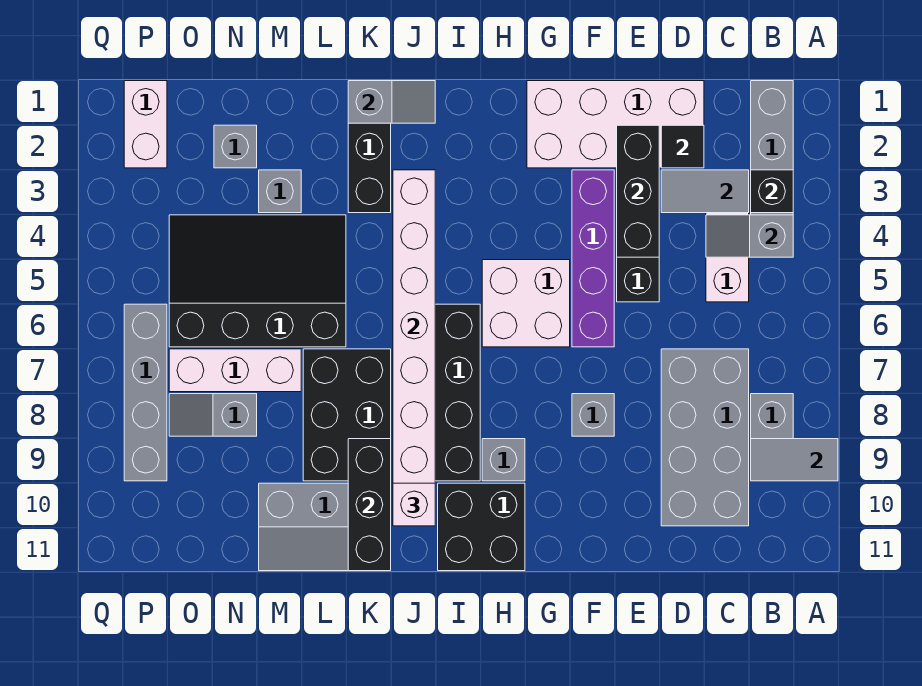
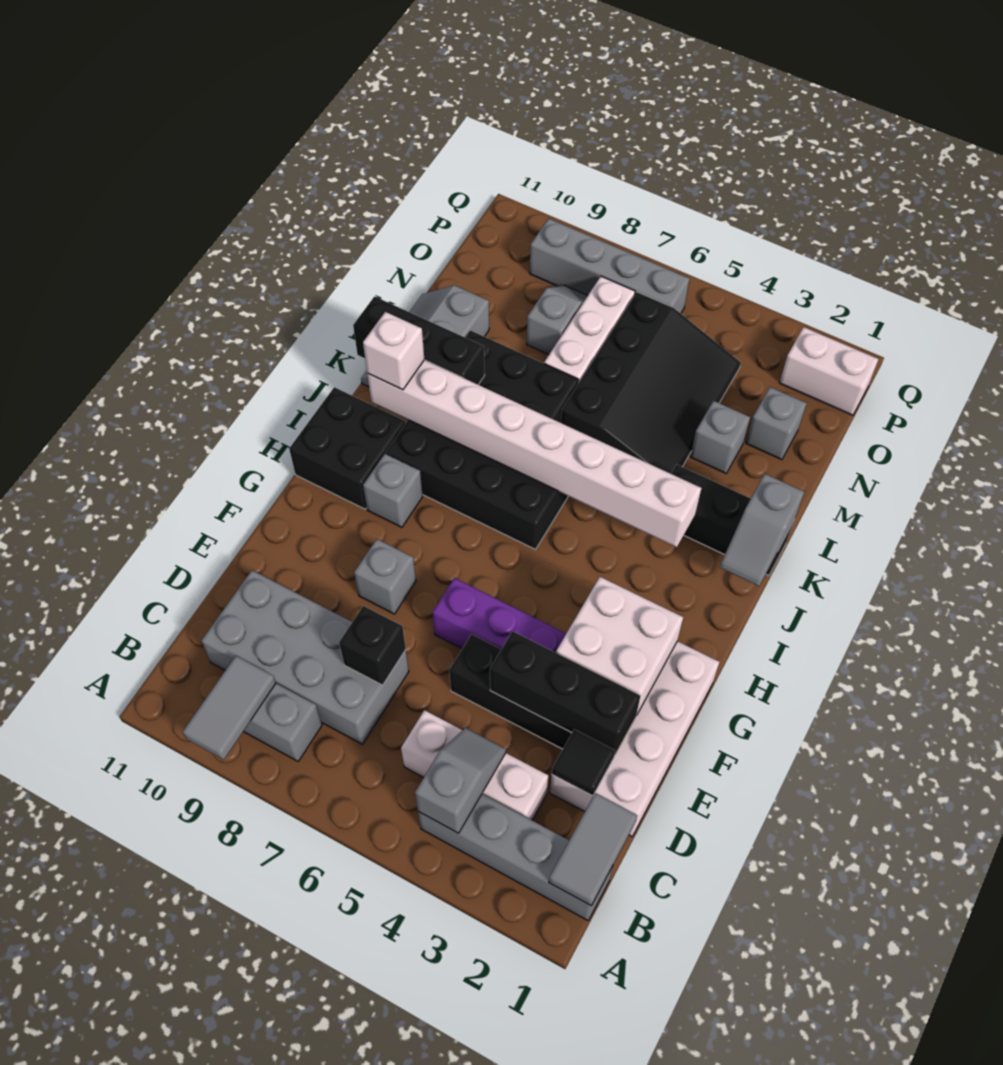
black brick B3 level 2 -> black brick D7 level 2
grey tile C3:D3 level 2 -> grey tile B1:C1 level 2
white brick G5:H6 level 1 -> white brick F2:G3 level 2

